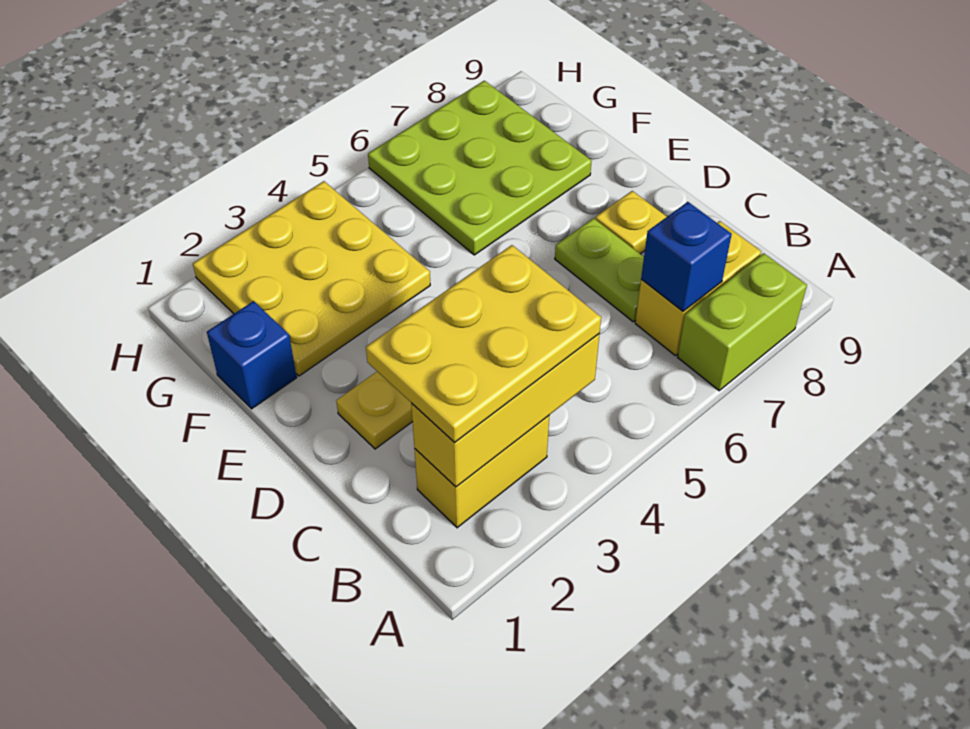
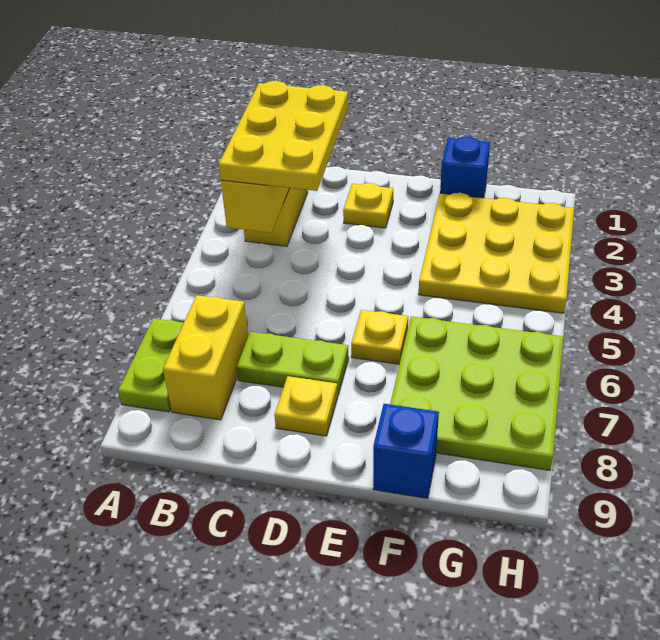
lime brick A7:A8 level 1 -> lime plate A7:A8 level 1
blue brick B7 level 2 -> blue brick F9 level 1
none -> yellow plate E6 level 1

